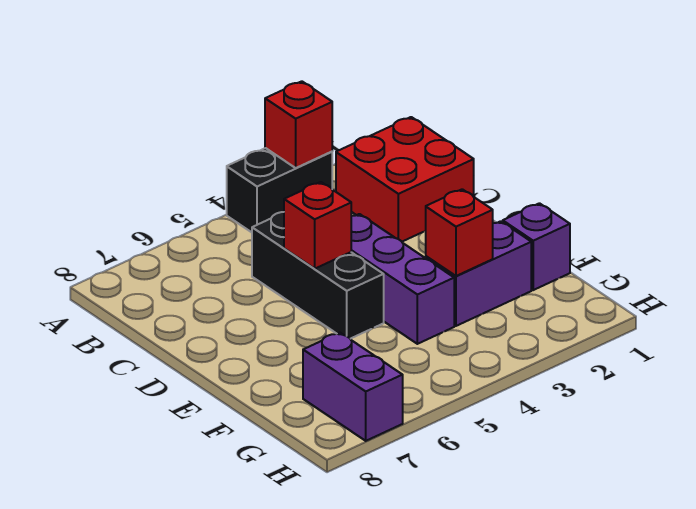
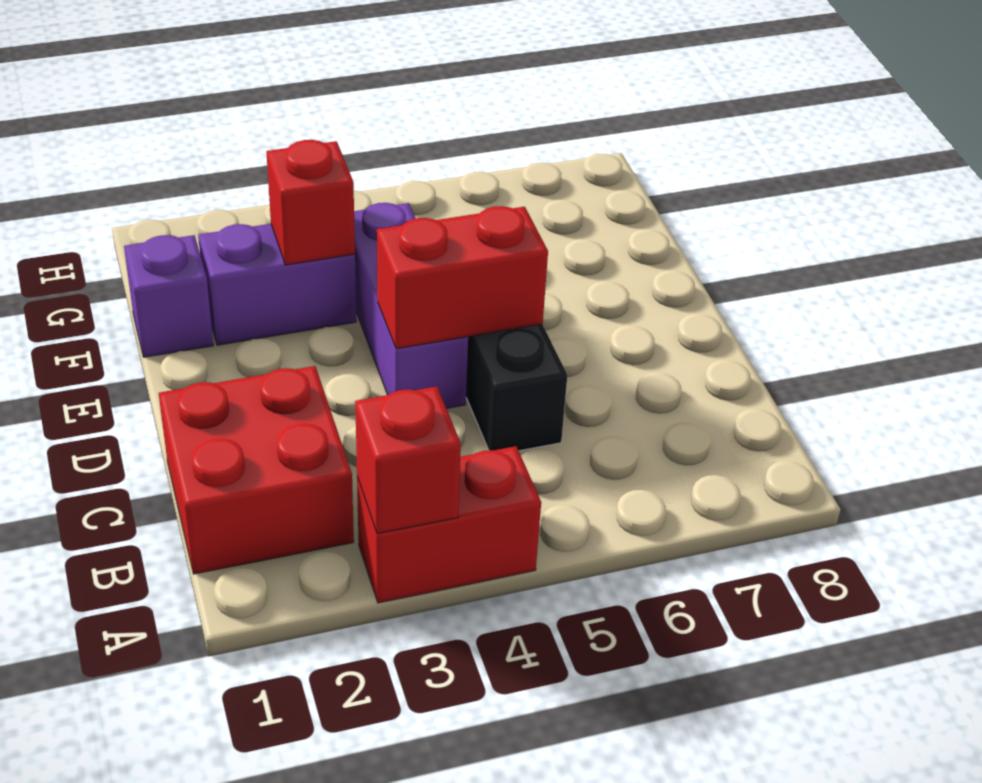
black brick A3:A4 level 1 -> red brick A3:A4 level 1
red brick D5 level 2 -> red brick D4:D5 level 2
purple brick G7:H7 level 1 -> none

